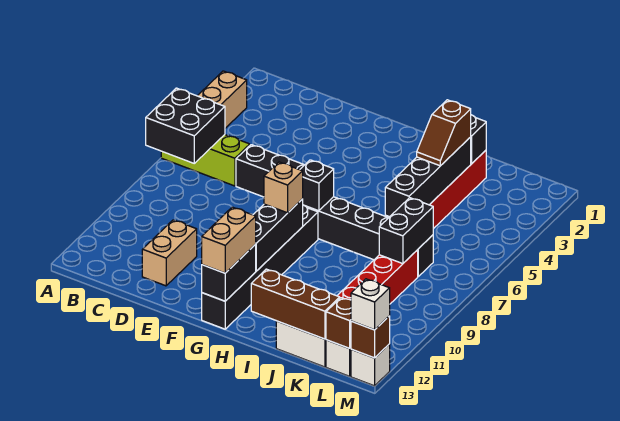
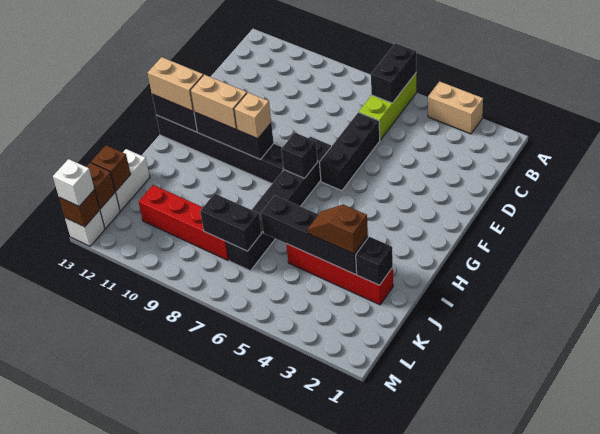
black brick A6:B7 level 2 -> black brick A6:B6 level 2
tan brick D11:D12 level 1 -> tan brick G10:G11 level 3
brown brick I13:K13 level 2 -> brown brick K13 level 2

